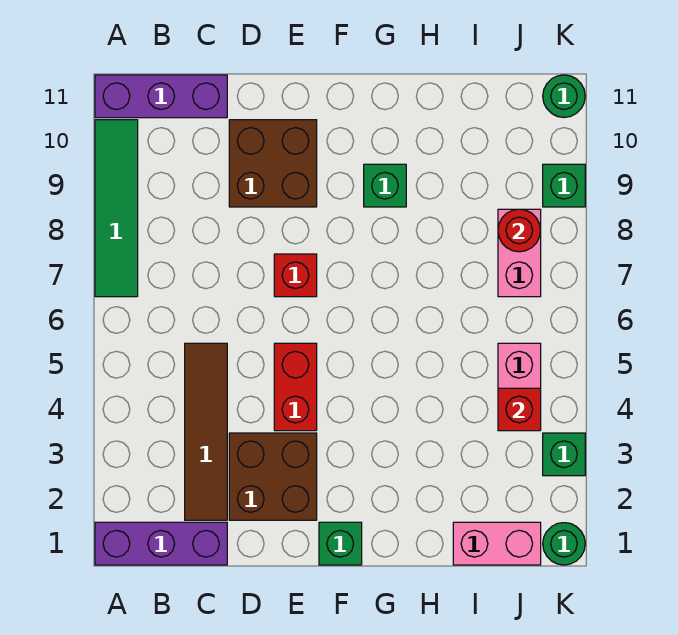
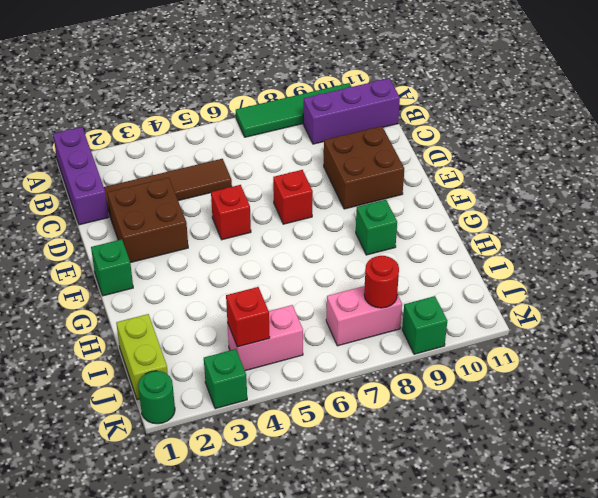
purple brick A11:C11 level 1 -> purple brick B9:B11 level 1
red brick E4:E5 level 1 -> red brick E5 level 1
pink brick I1:J1 level 1 -> lime brick I1:J1 level 1
green round brick K11 level 1 -> none

